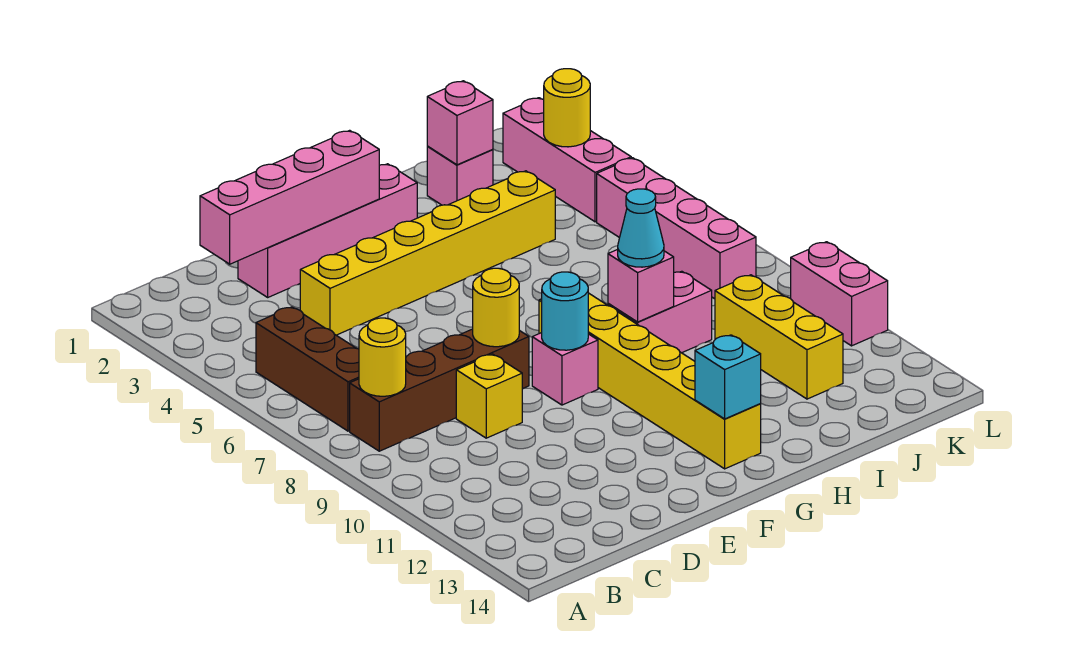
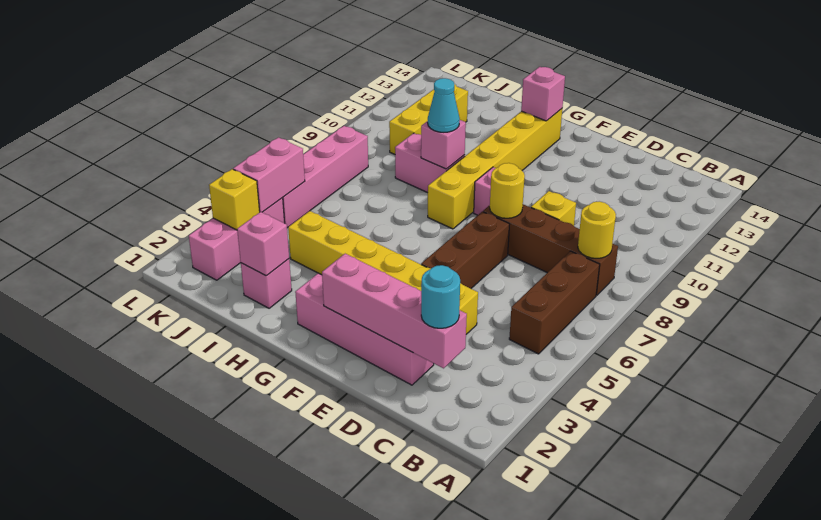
none -> brown brick E5:E7 level 1
cyan round brick F9 level 2 -> cyan round brick C2 level 3
cyan brick G13 level 2 -> pink brick G13 level 2
yellow round brick K3 level 2 -> yellow brick K3 level 2
pink brick L10:L11 level 1 -> pink brick K4:K5 level 2

